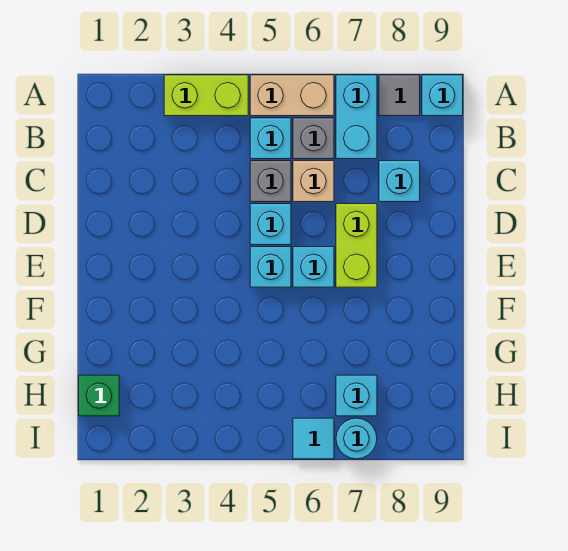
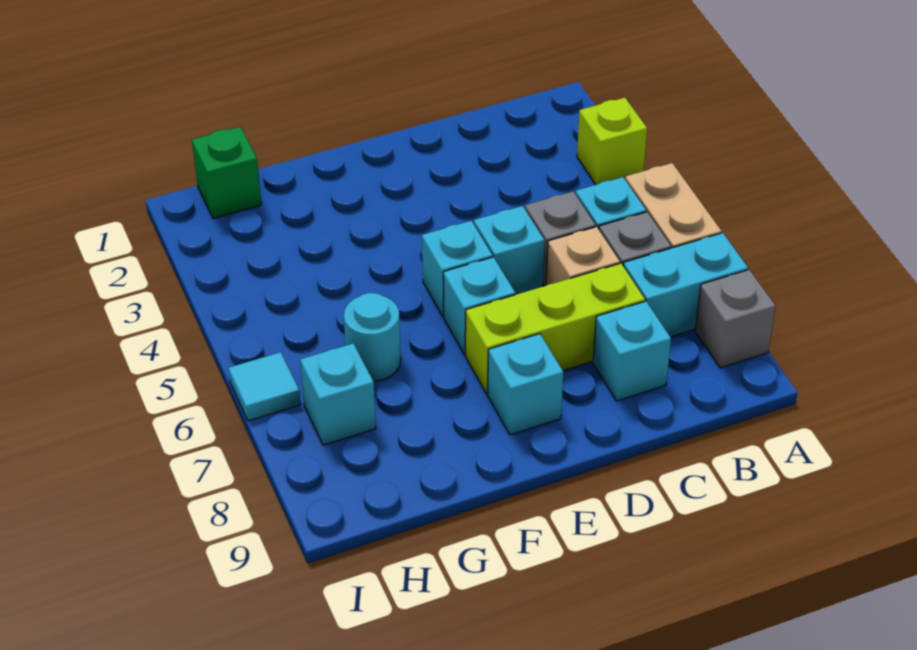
lime brick A3:A4 level 1 -> lime brick A3 level 1
grey tile A8 level 1 -> grey brick A8 level 1
cyan brick A9 level 1 -> cyan brick E8 level 1
lime brick D7:E7 level 1 -> lime brick C7:E7 level 1
cyan round brick I7 level 1 -> cyan round brick G6 level 1

